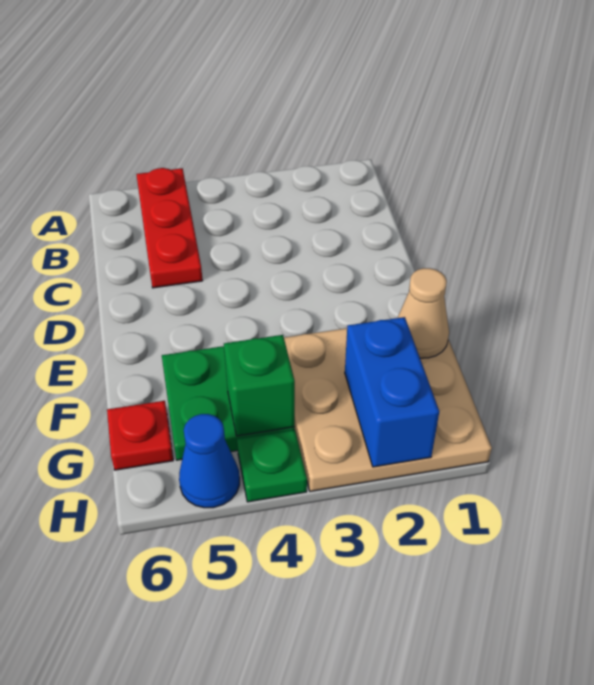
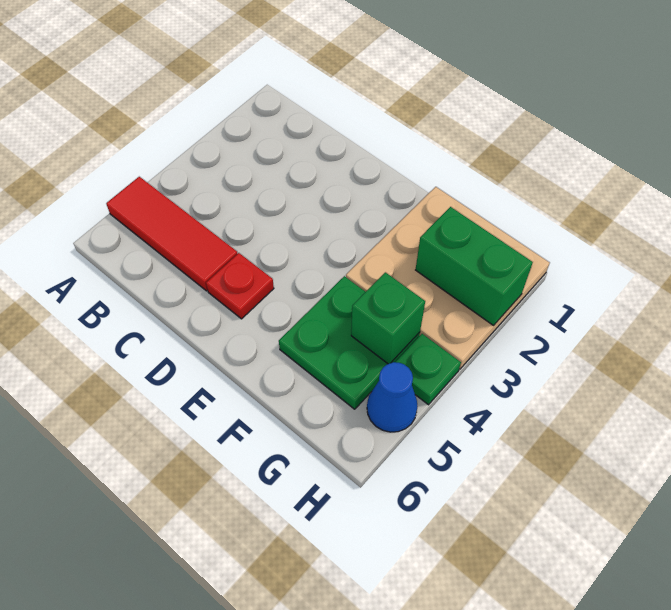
red plate A5:C5 level 1 -> red tile A5:C5 level 1
tan cone F1 level 2 -> none
blue brick G2:H2 level 2 -> green brick G2:H2 level 2
red plate G6 level 1 -> red plate D5 level 1

